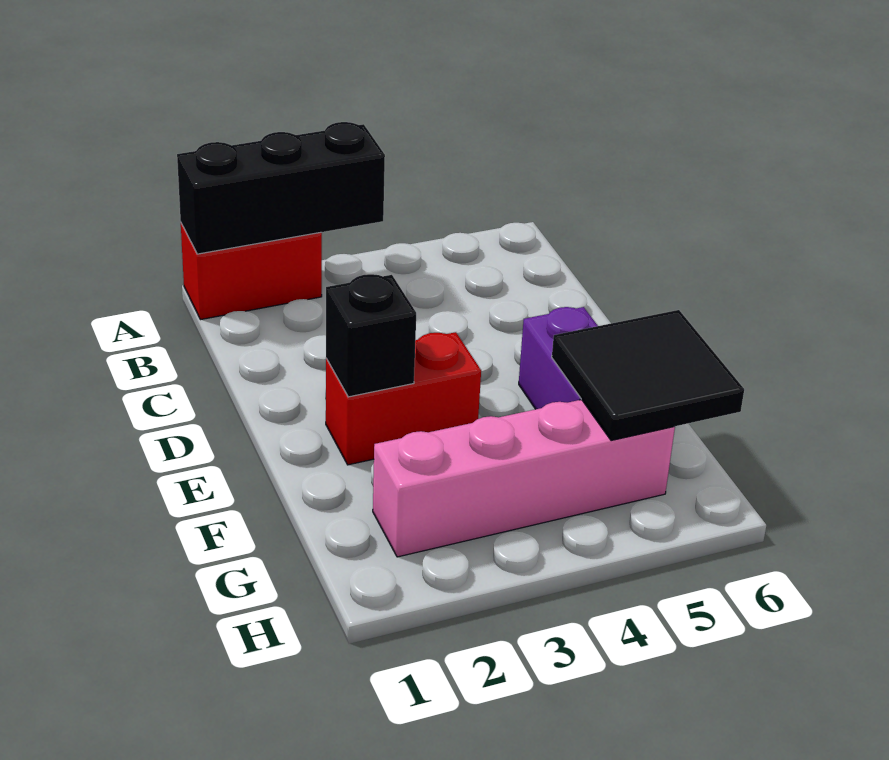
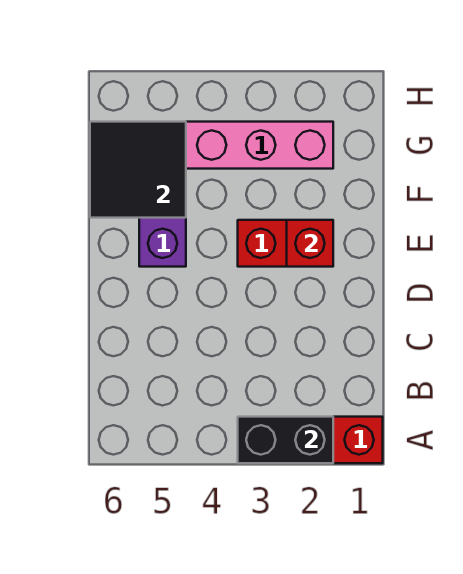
black brick A1:A3 level 2 -> black brick A2:A3 level 2
black brick E2 level 2 -> red brick E2 level 2

